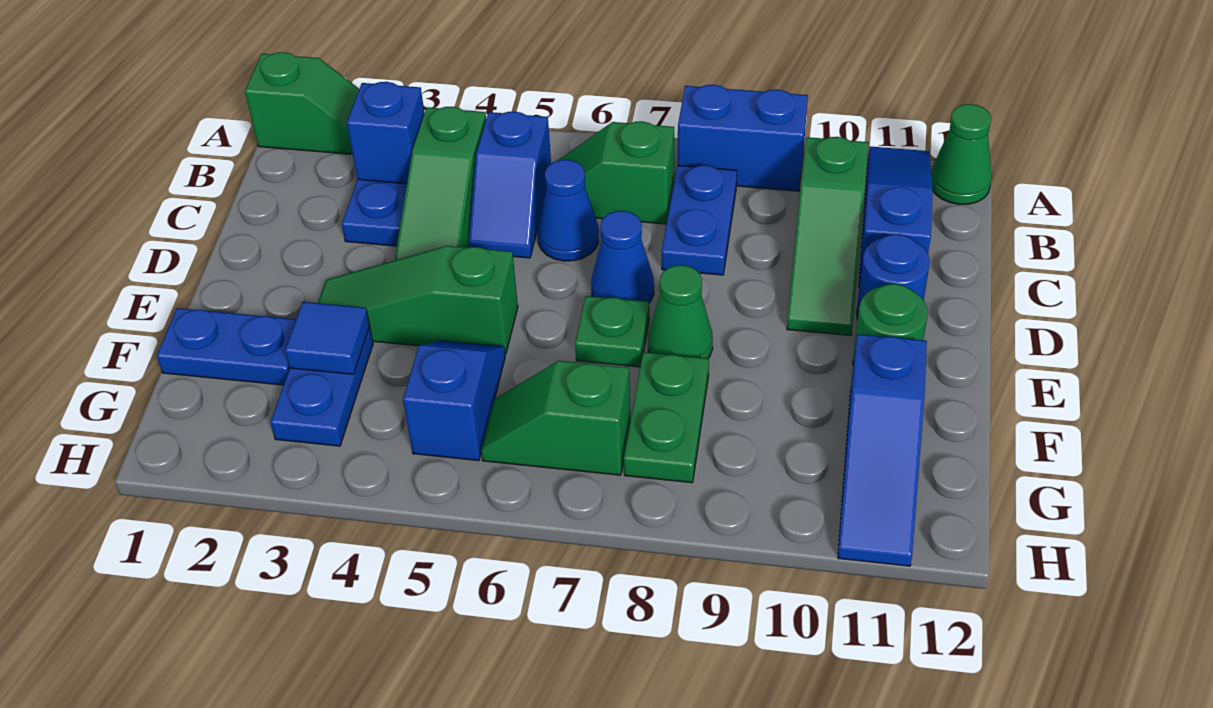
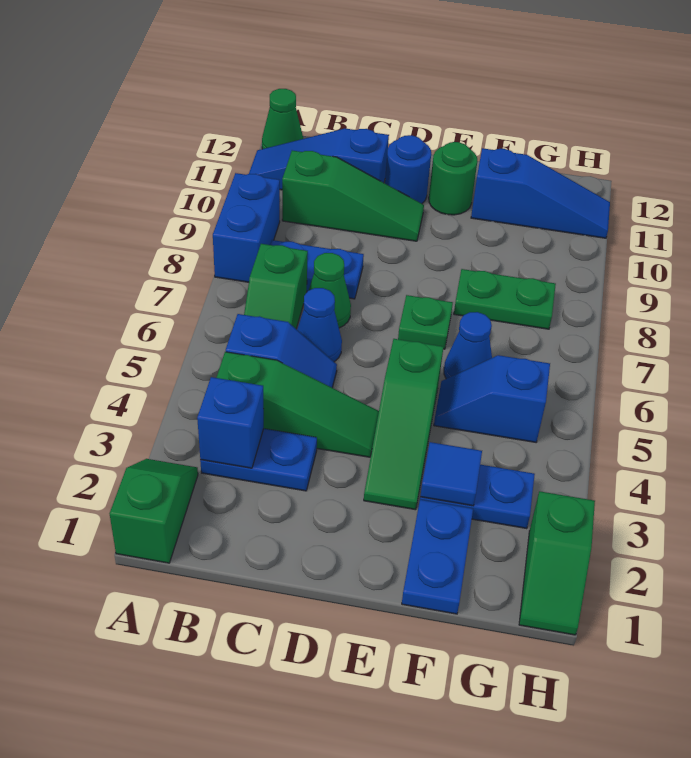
blue cone D7 level 1 -> blue cone F6 level 1
green cone E8 level 1 -> green cone C7 level 1
green slope G6:G7 level 1 top 7 -> green slope H1:H2 level 1 top 2

